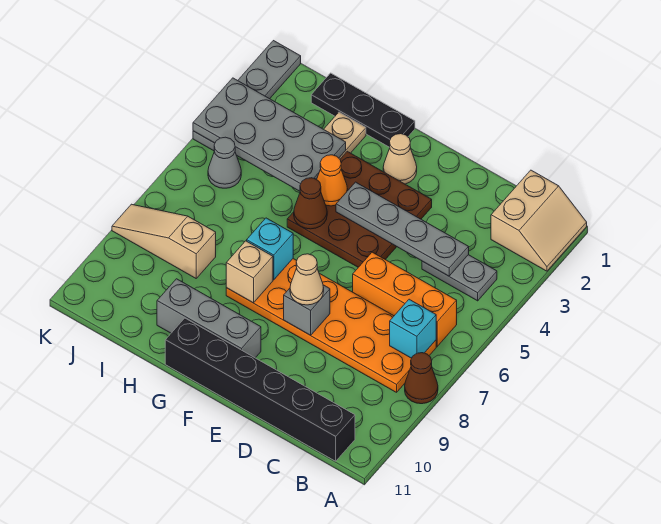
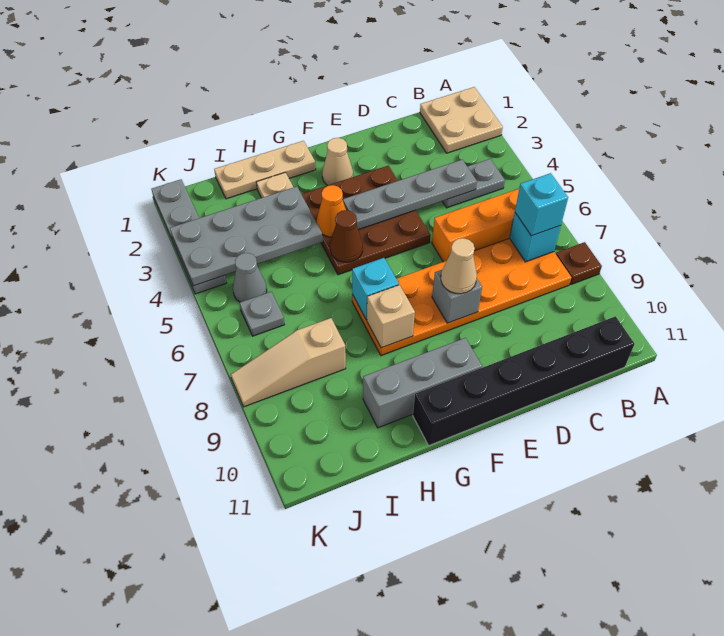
tan slope A1:B2 level 1 top B -> tan plate A1:B2 level 1
brown cone A8 level 1 -> brown plate A8 level 1
none -> cyan brick B7 level 3
black plate G1:I1 level 1 -> tan plate G1:I1 level 1
none -> grey plate J6 level 1

